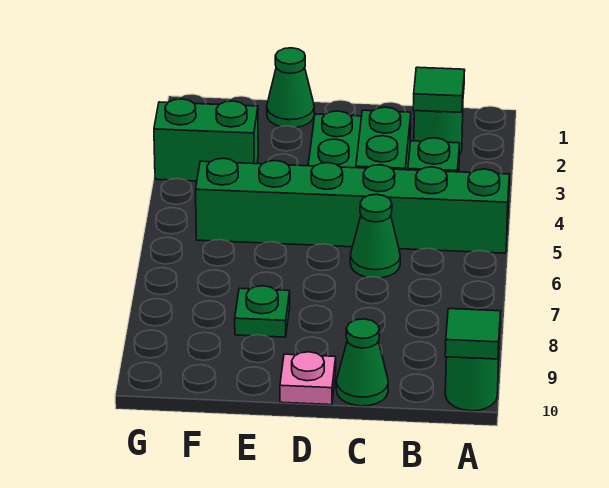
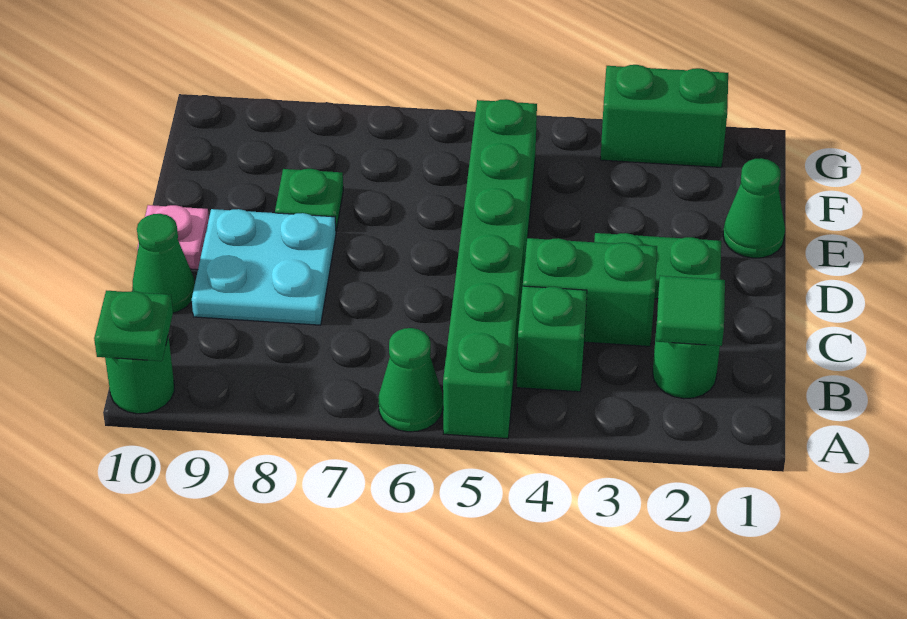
green tile A10 level 2 -> green plate A10 level 2
green cone C6 level 1 -> green cone A6 level 1
none -> cyan plate C8:D9 level 1
green brick F3:G3 level 1 -> green brick G2:G3 level 1

